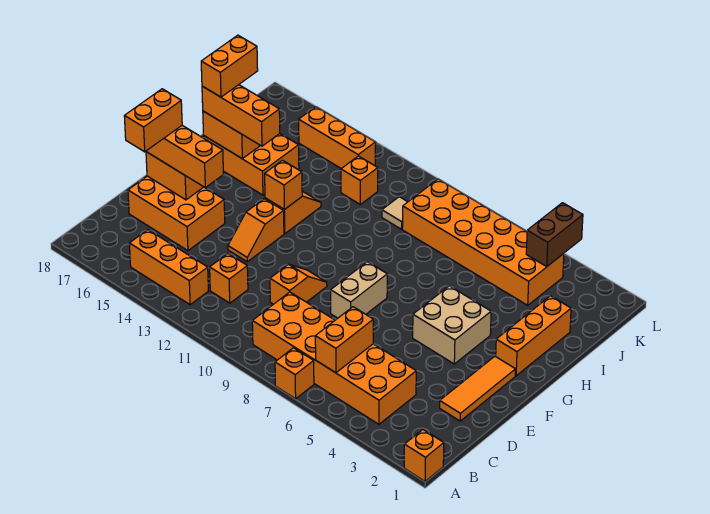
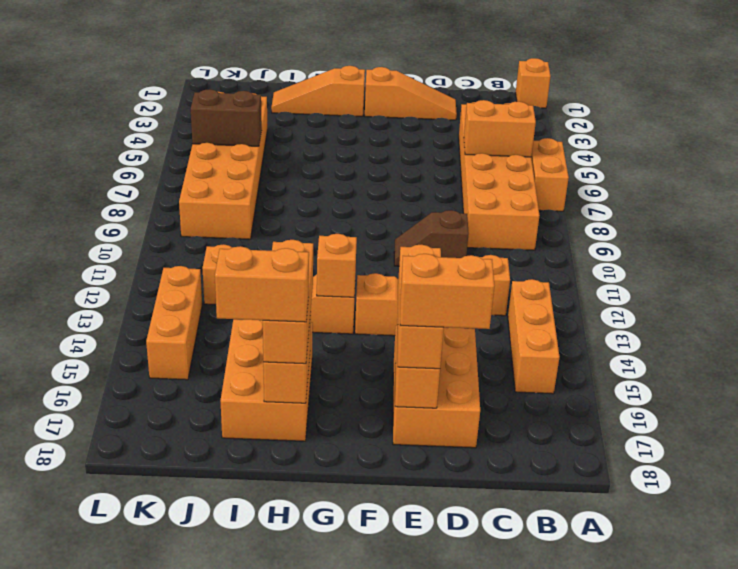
orange brick A7 level 1 -> orange brick A6:A7 level 1
orange tile D2:F2 level 1 -> orange slope D2:F2 level 1 top F
orange slope D10:E10 level 1 top D -> brown slope D10:E10 level 1 top D
tan brick E8:F8 level 1 -> none
tan brick F4:G5 level 1 -> none
orange brick G2:I2 level 1 -> orange slope G2:I2 level 1 top G
tan tile J10 level 1 -> none
brown brick K4:L4 level 2 -> brown brick J6:K6 level 2

